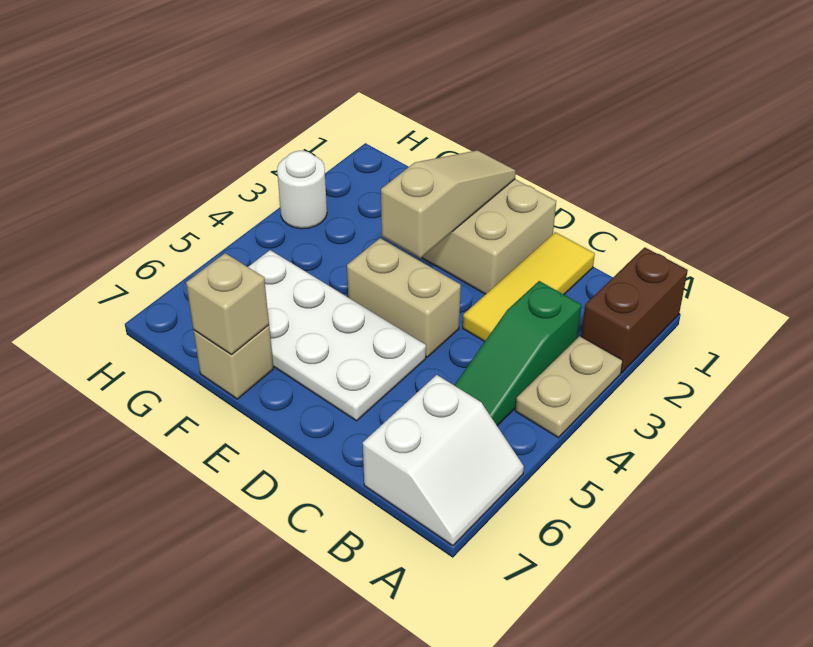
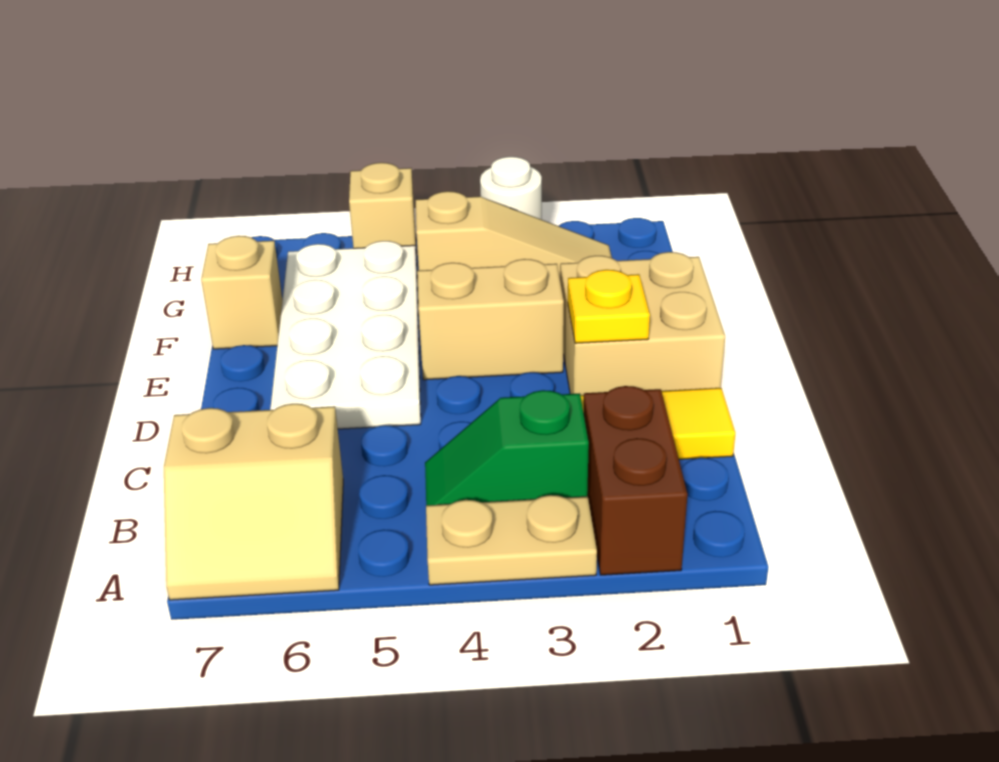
brown brick A1:A2 level 1 -> brown brick A2:B2 level 1
white slope A6:B7 level 1 top B -> tan slope A6:B7 level 1 top B
green slope B3:B5 level 1 top 3 -> green slope B3:B4 level 1 top 3
none -> yellow plate D2 level 2
tan brick D4:E4 level 1 -> tan brick E3:E4 level 1
tan slope E1:E3 level 2 top 3 -> tan slope G2:G4 level 1 top 4
tan brick F7 level 2 -> tan brick H5 level 1

